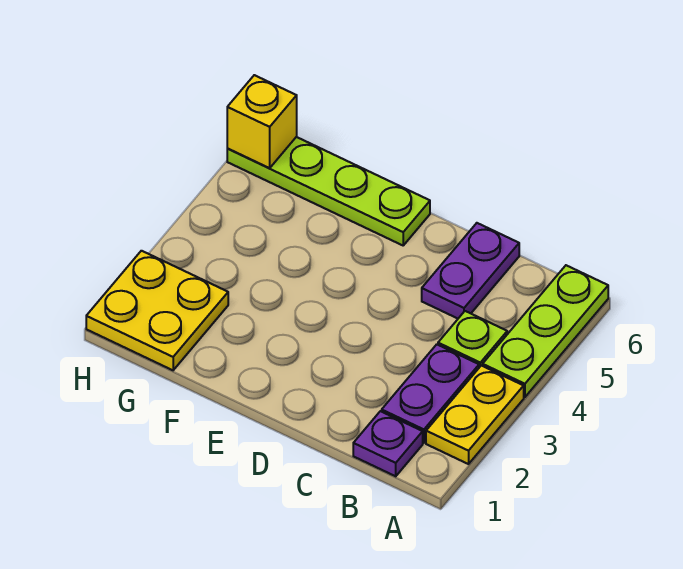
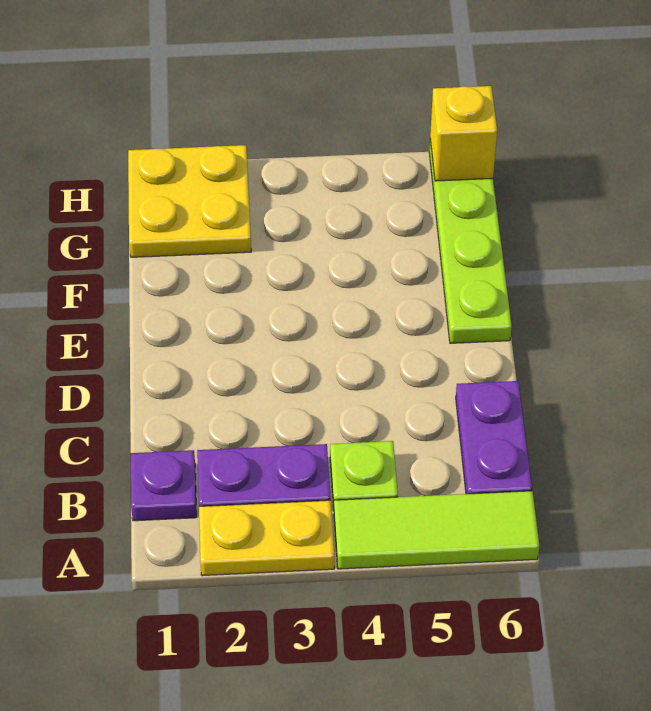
lime plate A4:A6 level 1 -> lime tile A4:A6 level 1
purple plate C5:C6 level 1 -> purple plate B6:C6 level 1

